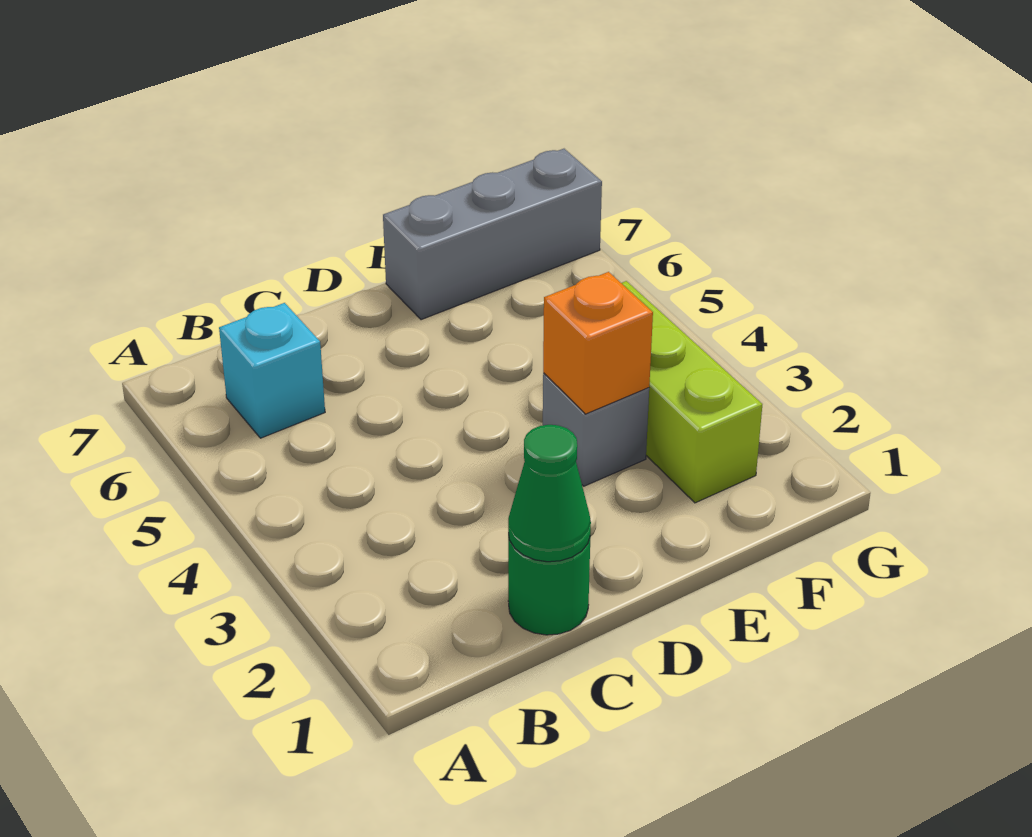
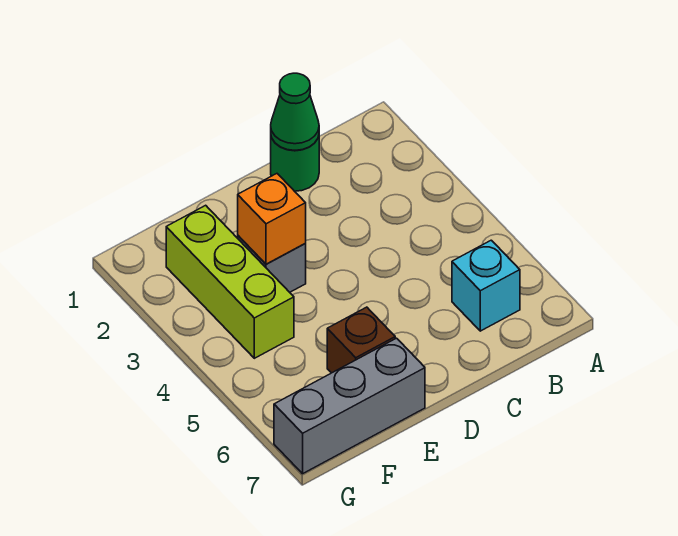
none -> brown brick E6 level 1

